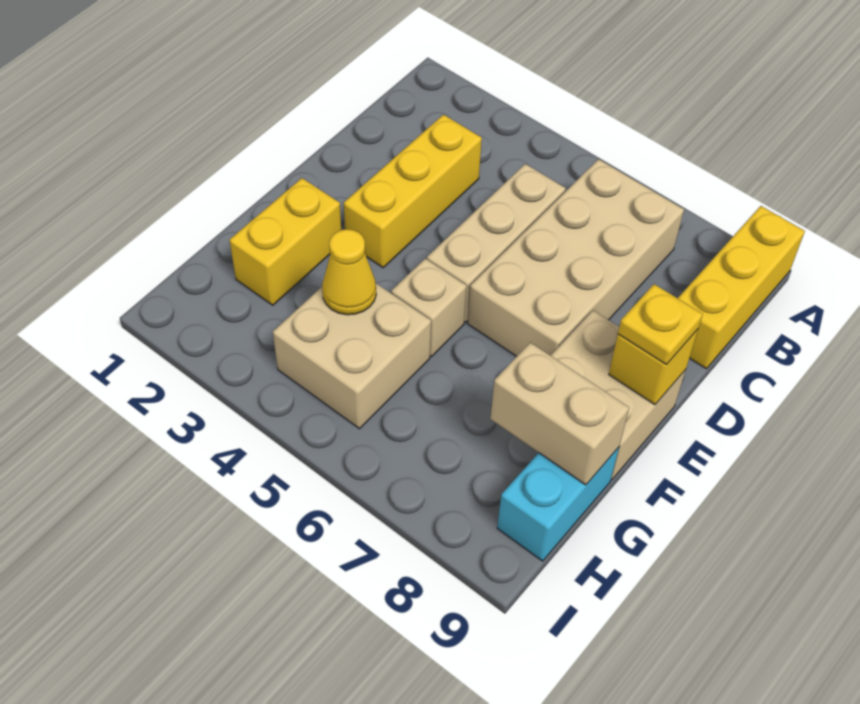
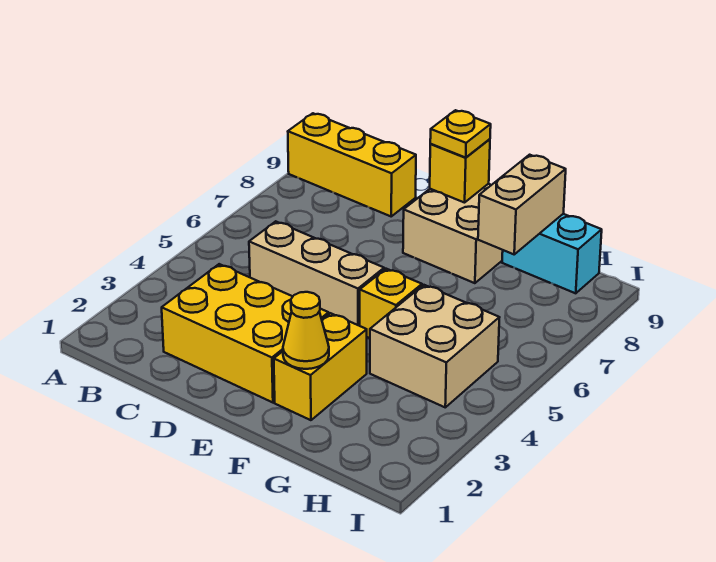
tan brick B6:E7 level 1 -> none
yellow brick C3:E3 level 1 -> yellow brick C2:E3 level 1
yellow brick F2:G2 level 1 -> yellow brick F2:F3 level 1
tan brick F5 level 1 -> yellow brick F5 level 1
yellow cone G4 level 2 -> yellow cone F2 level 2

